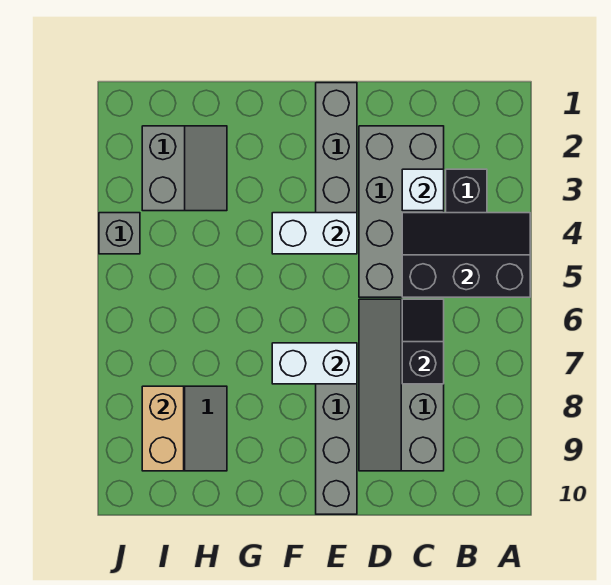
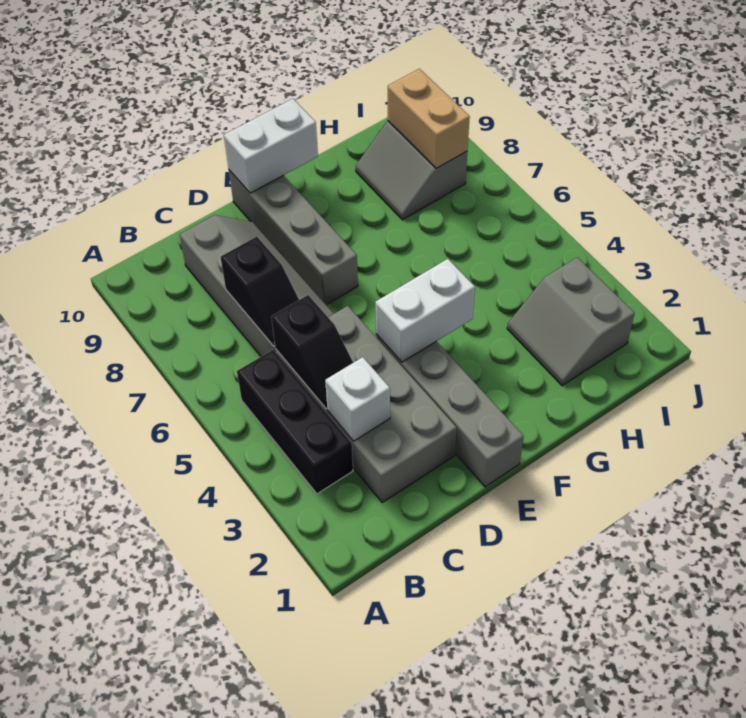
black slope A4:C5 level 2 top 5 -> black slope C4:C5 level 2 top 5
white brick E7:F7 level 2 -> white brick E10:F10 level 2
grey brick J4 level 1 -> none

